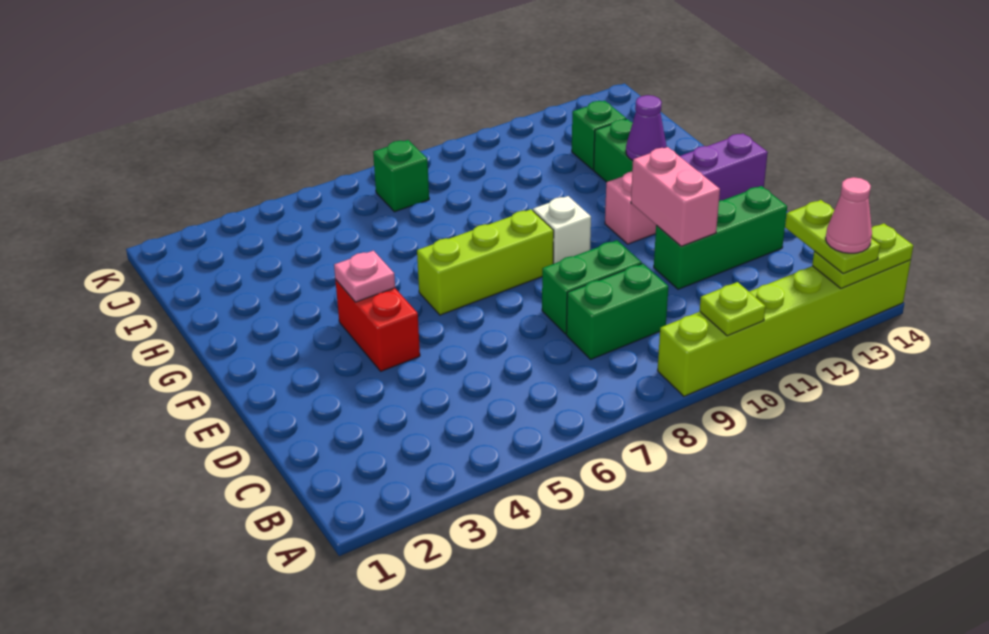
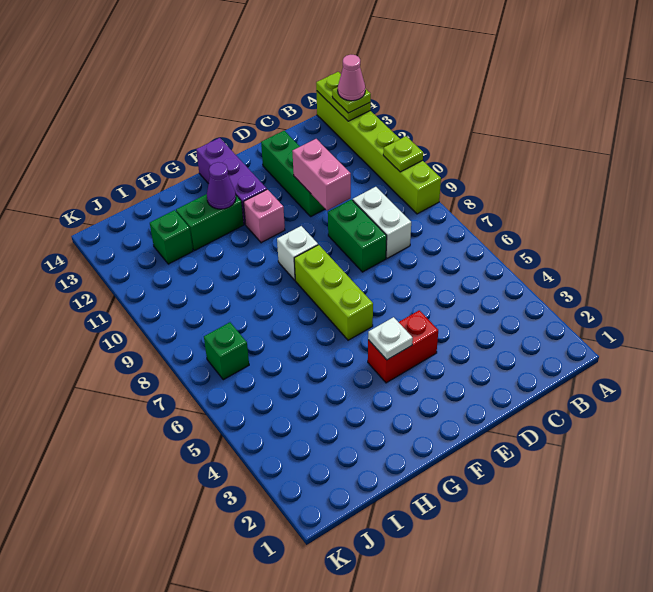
lime plate A13:B13 level 3 -> lime plate A13 level 3
green brick C8:C9 level 1 -> white brick C8:C9 level 1
pink brick D11:E11 level 2 -> pink brick D10:D11 level 2
pink plate F4 level 2 -> white plate F4 level 2

